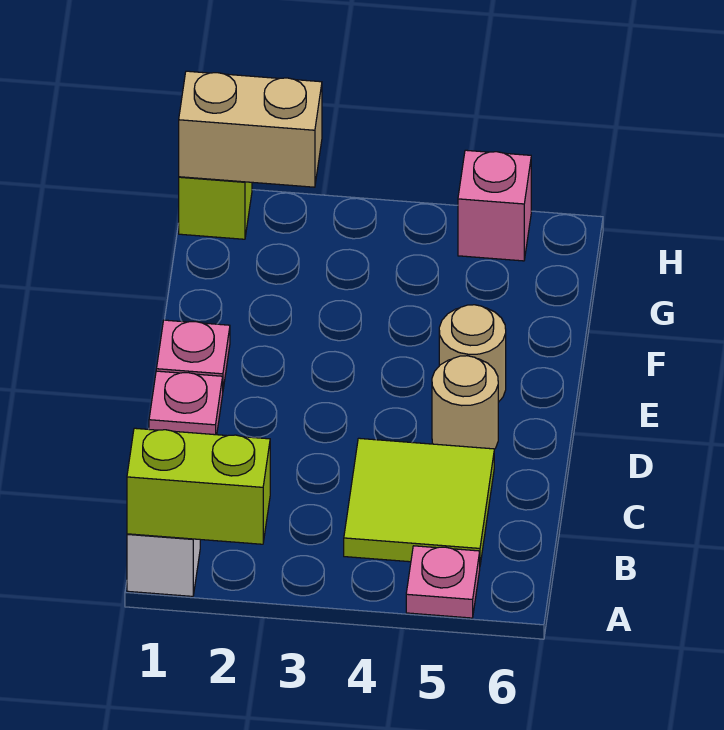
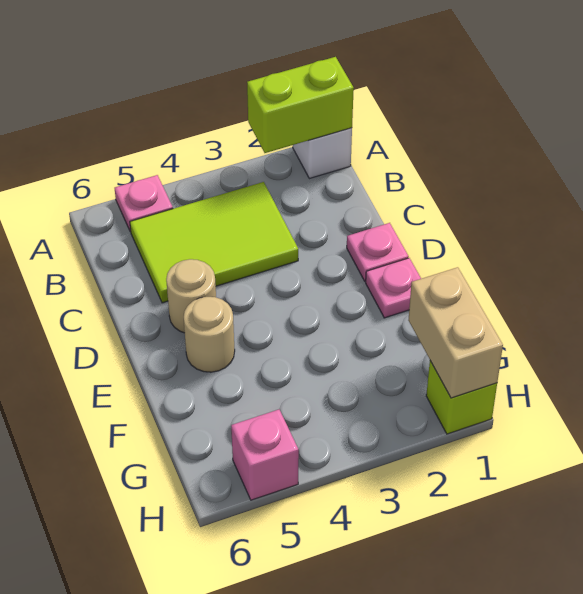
lime tile B4:C5 level 1 -> lime tile B3:C5 level 1
tan brick H1:H2 level 2 -> tan brick G1:H1 level 2

